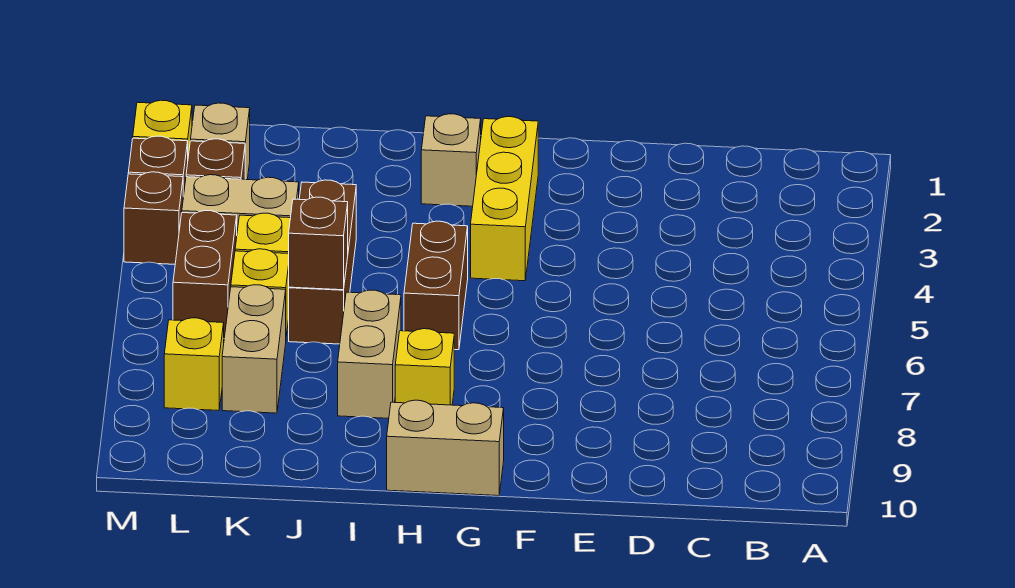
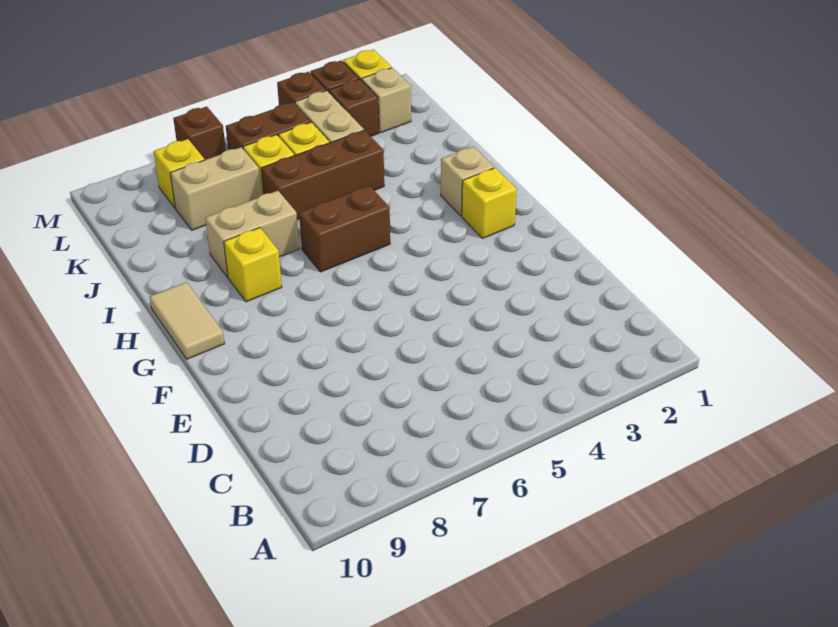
yellow brick G2:G4 level 1 -> yellow brick G2 level 1
tan brick G10:H10 level 1 -> tan tile G10:H10 level 1
brown brick J6 level 2 -> brown brick M7 level 1

